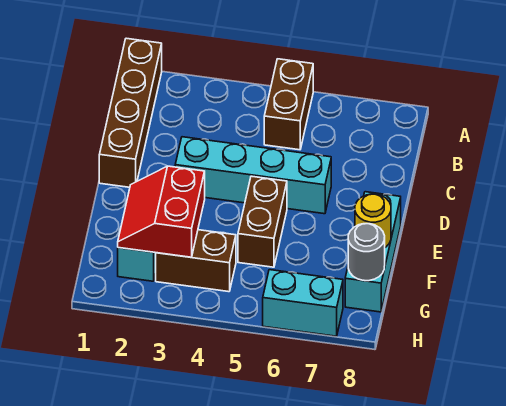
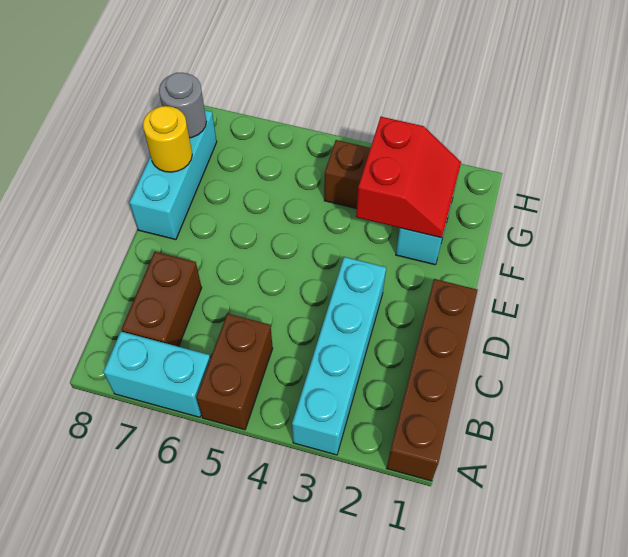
cyan brick D3:D6 level 1 -> cyan brick A3:D3 level 1
brown brick E5:F5 level 1 -> brown brick B7:C7 level 1
cyan brick H6:H7 level 1 -> cyan brick A6:A7 level 1

